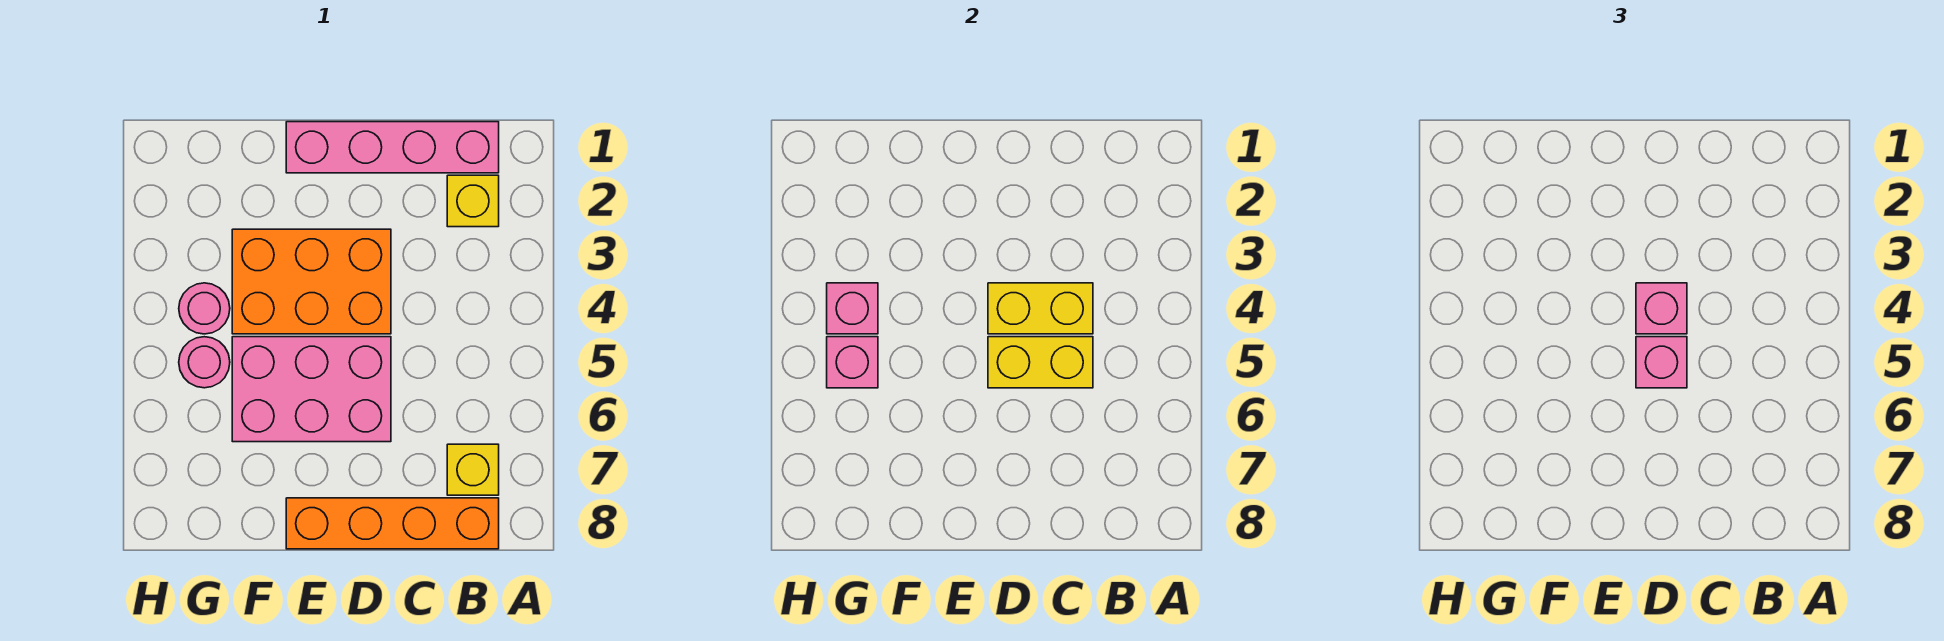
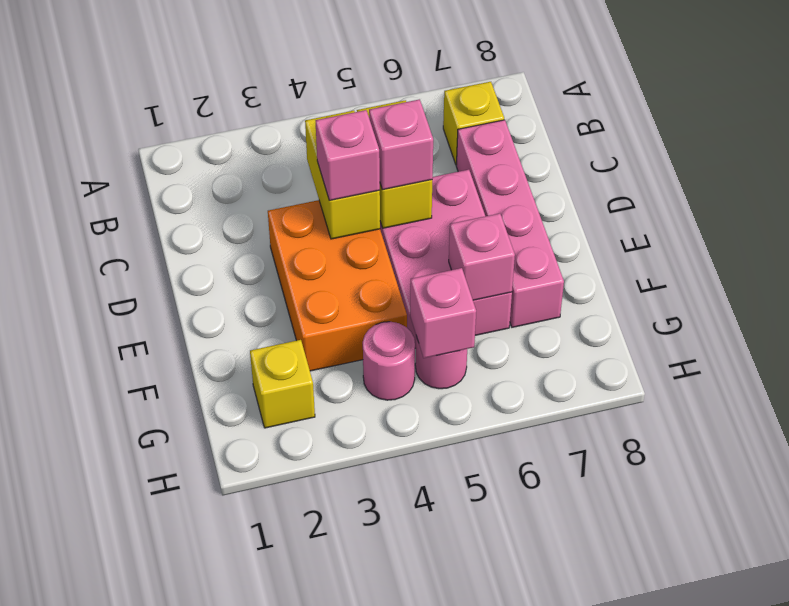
pink brick B1:E1 level 1 -> pink brick C7:F7 level 1
yellow brick B2 level 1 -> yellow brick G2 level 1
orange brick B8:E8 level 1 -> none
pink brick G4 level 2 -> pink brick F6 level 2

